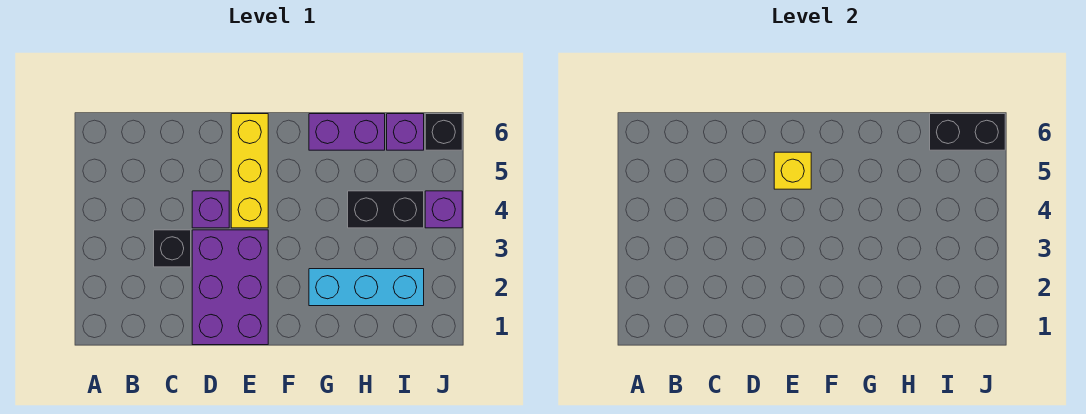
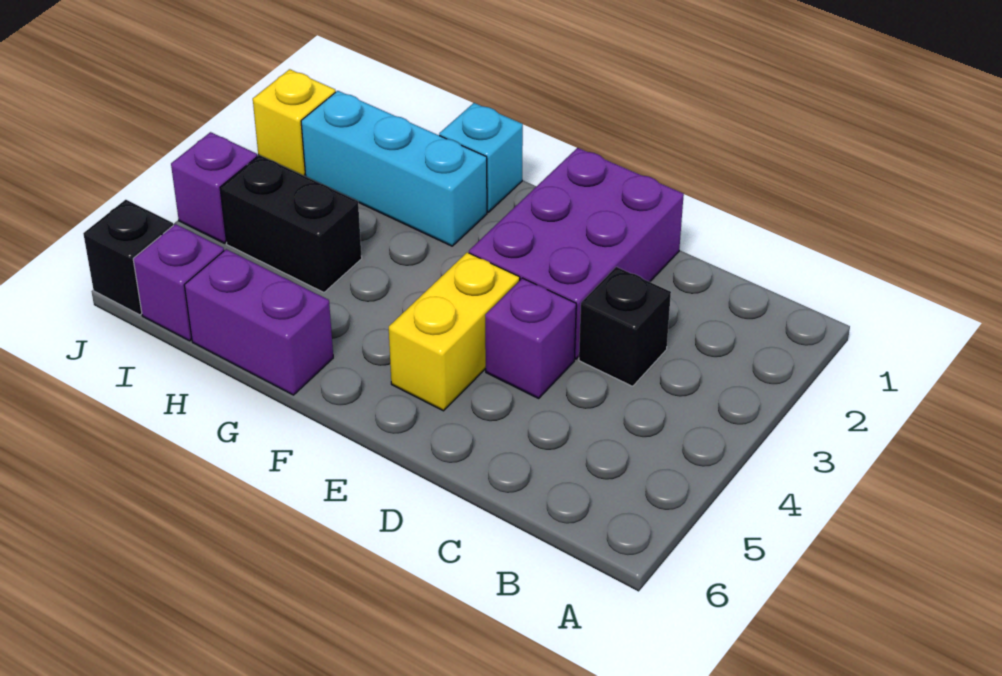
yellow brick E4:E6 level 1 -> yellow brick E4:E5 level 1
yellow brick E5 level 2 -> yellow brick J2 level 1
none -> cyan brick G1 level 1
black brick I6:J6 level 2 -> none

